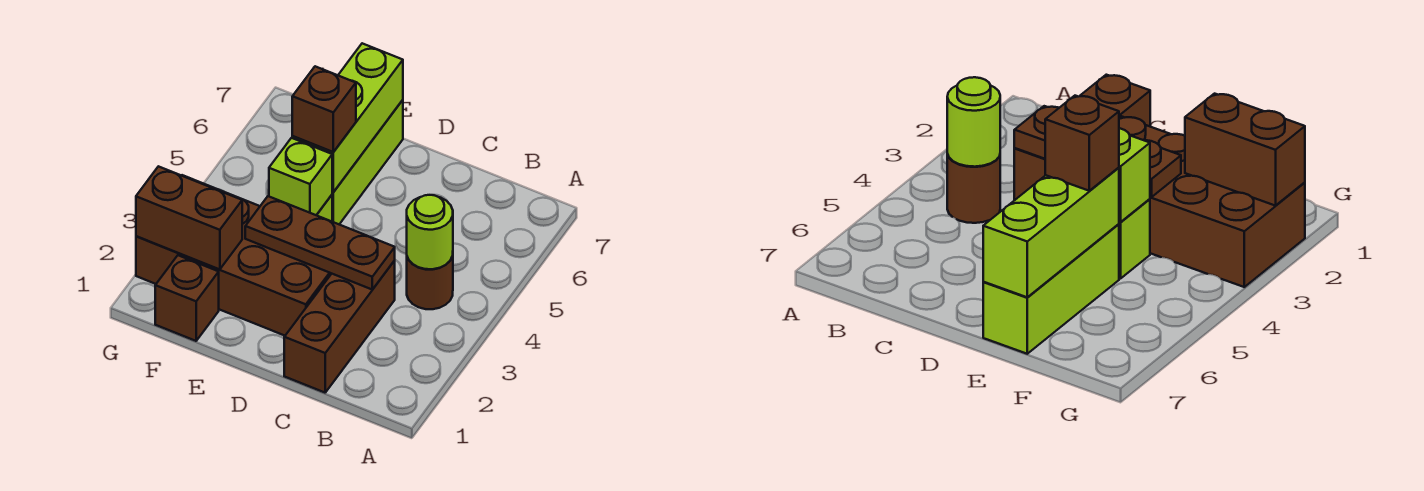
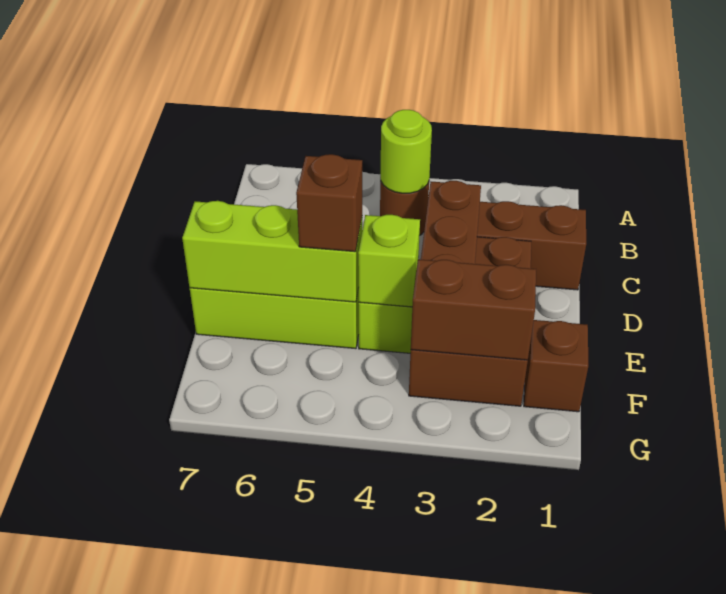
brown brick D2:G3 level 1 -> brown brick D2:F3 level 1
brown brick F2:G2 level 2 -> brown brick F2:F3 level 2

